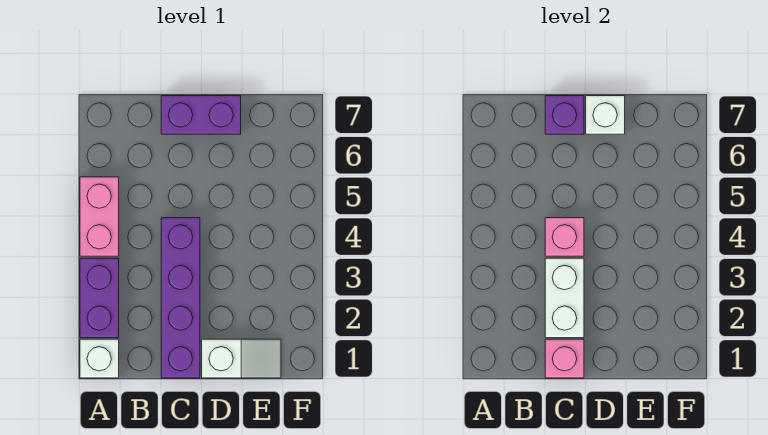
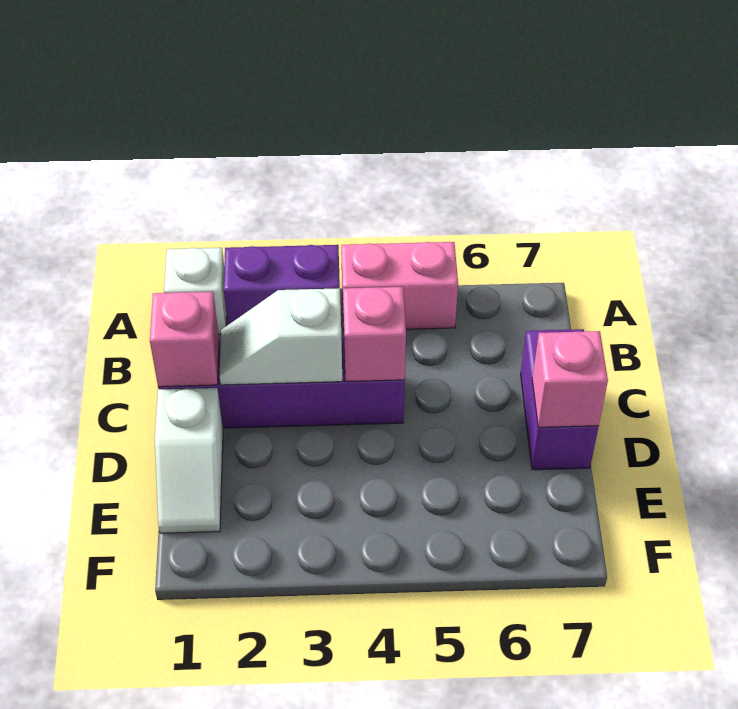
white brick C2:C3 level 2 -> white slope C2:C3 level 2 top 3
purple brick C7 level 2 -> none
white brick D7 level 2 -> pink brick D7 level 2

